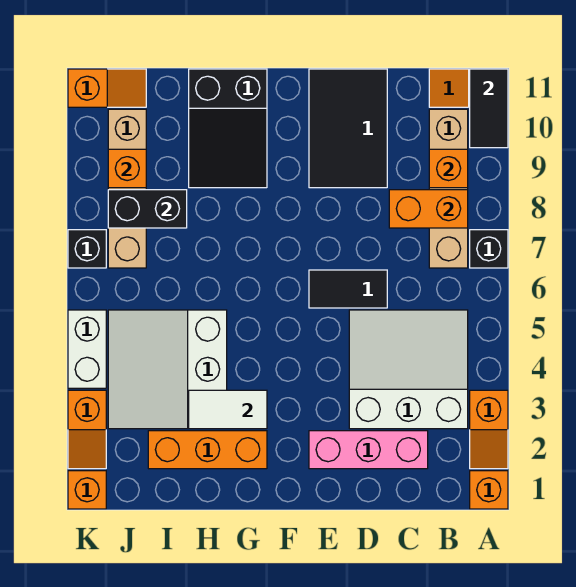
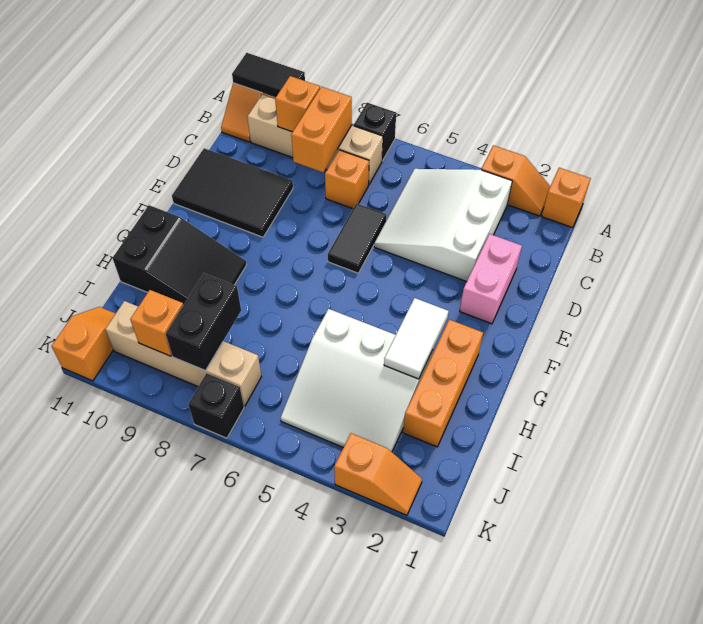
pink brick C2:E2 level 1 -> pink brick D2:E2 level 1
orange brick K1 level 1 -> orange brick C7 level 1
white brick K4:K5 level 1 -> none

